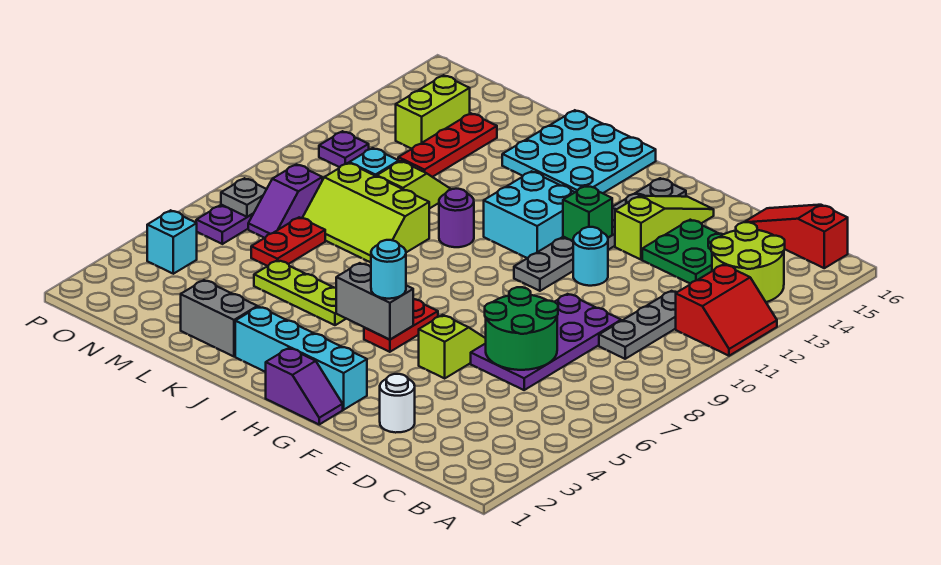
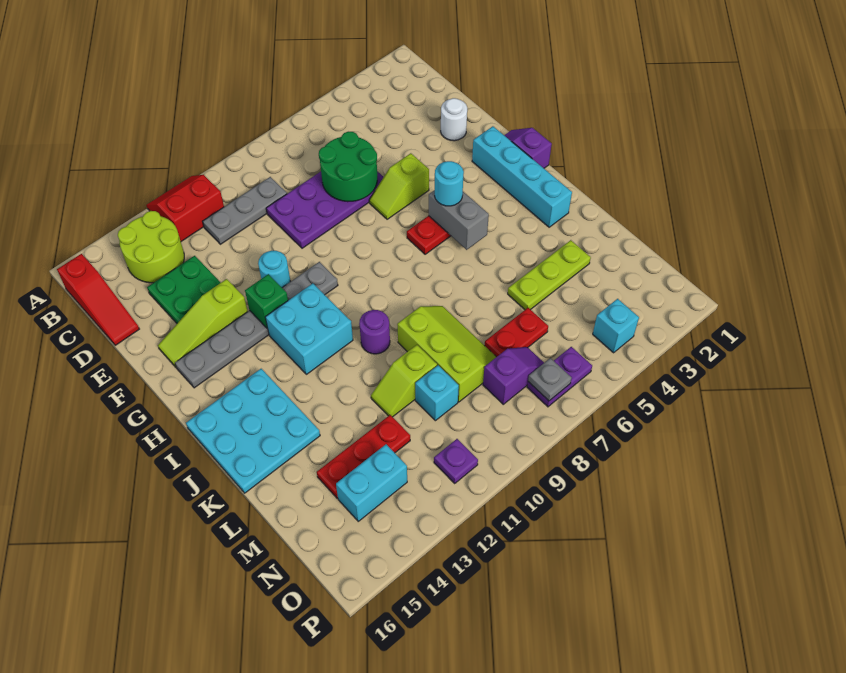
lime plate J5:L5 level 1 -> lime plate L3:L5 level 1
grey brick K2:L2 level 1 -> none
lime brick N13:N14 level 1 -> cyan brick N13:N14 level 1

